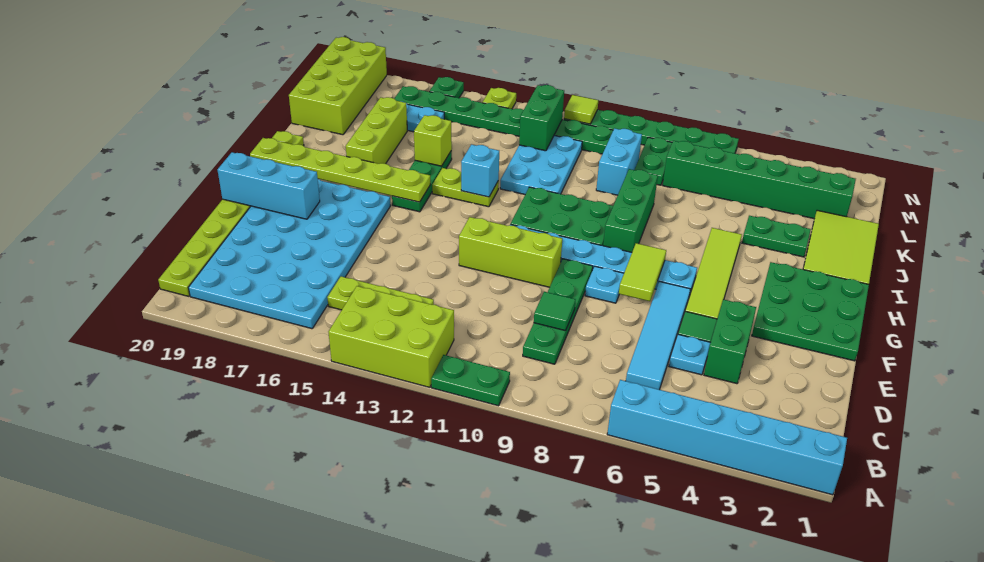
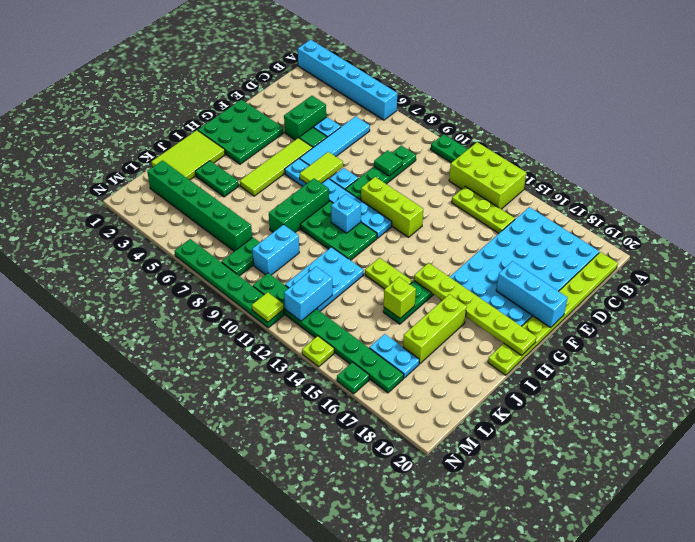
cyan brick I13 level 2 -> cyan brick H10 level 2
lime brick K19:N20 level 1 -> none
green brick L12:M12 level 2 -> cyan brick L12:M12 level 2

